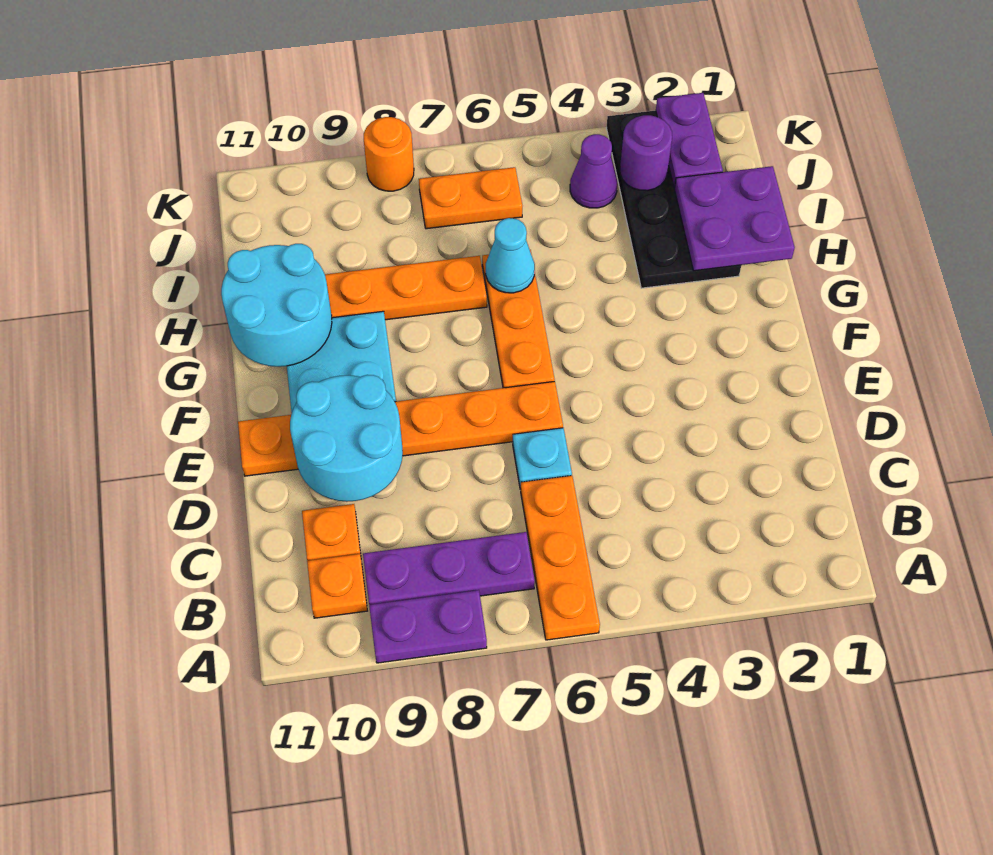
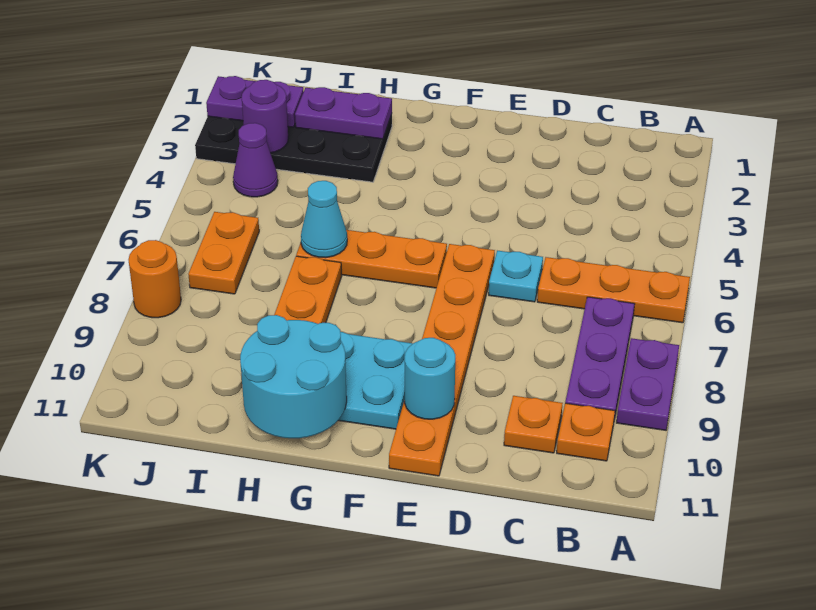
cyan round brick D9:E10 level 2 -> cyan round brick E10 level 2
purple plate H1:I2 level 2 -> purple plate H2:I2 level 2

